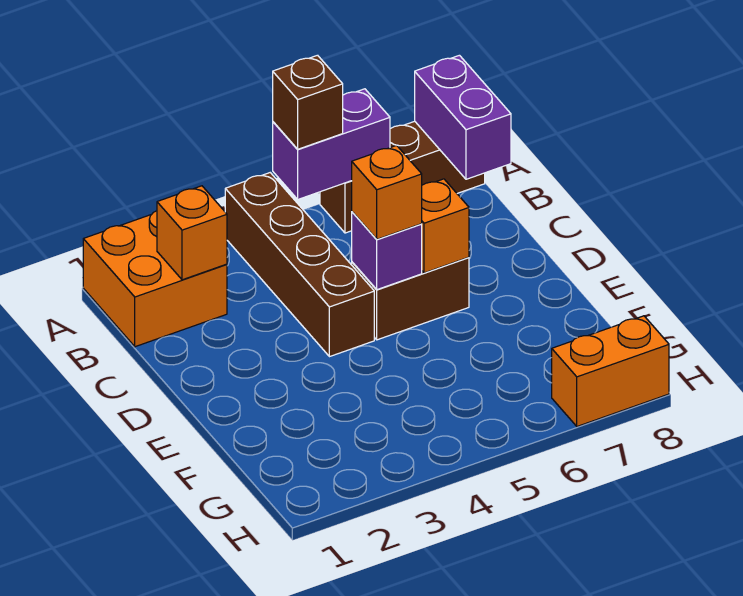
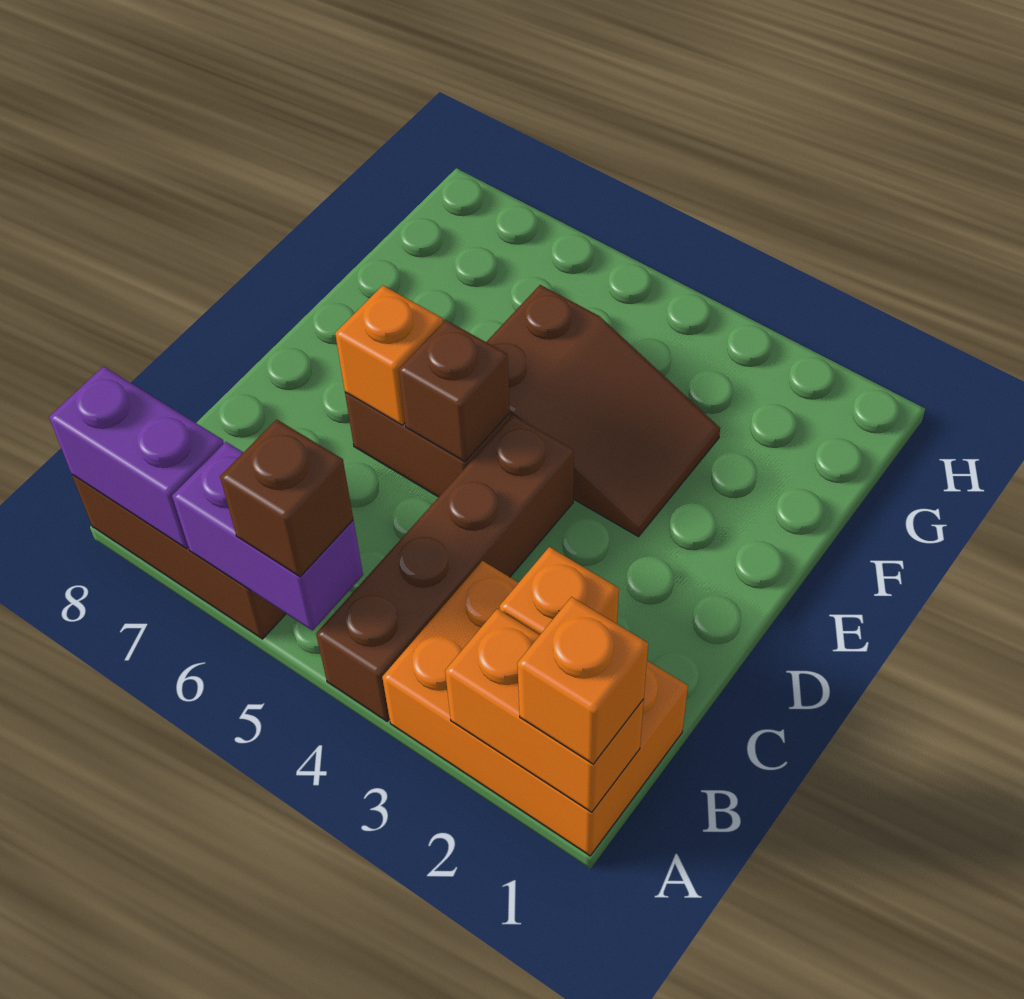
orange brick A1:B2 level 1 -> orange brick A1:B3 level 1
purple brick A8:B8 level 2 -> purple brick A7:A8 level 2
purple brick D5 level 2 -> brown brick D5 level 2
orange brick D5 level 3 -> orange brick A1 level 3
none -> brown slope E3:F5 level 1 top 5
orange brick H7:H8 level 1 -> orange brick A1:A2 level 2

